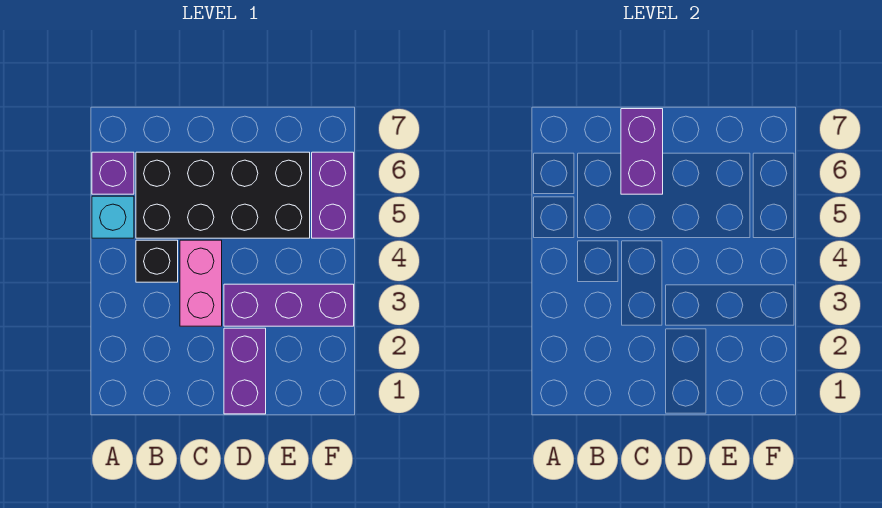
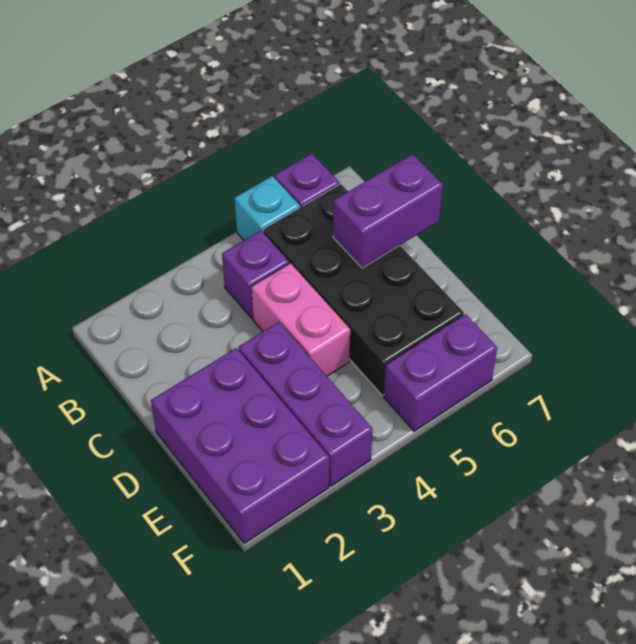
black brick B4 level 1 -> purple brick B4 level 1
pink brick C3:C4 level 1 -> pink brick C4:D4 level 1
purple brick D1:D2 level 1 -> purple brick D1:F2 level 1

